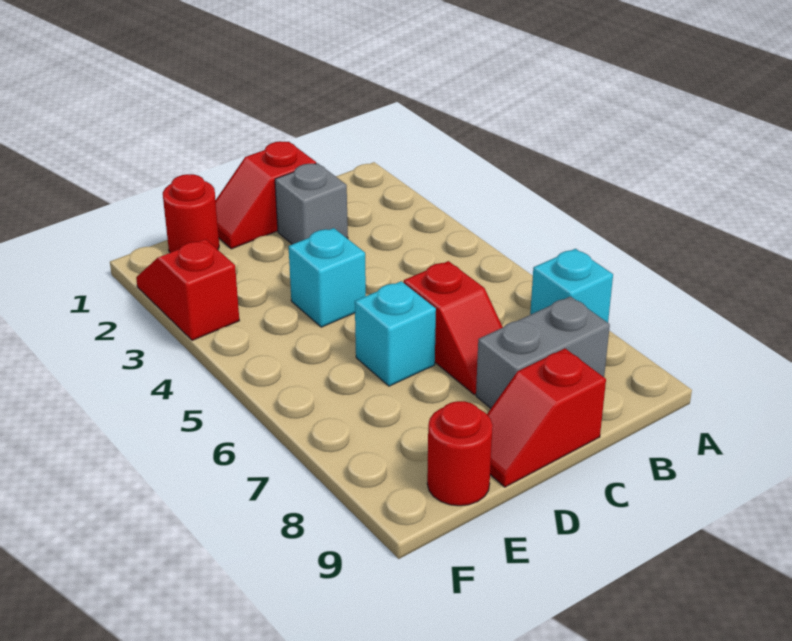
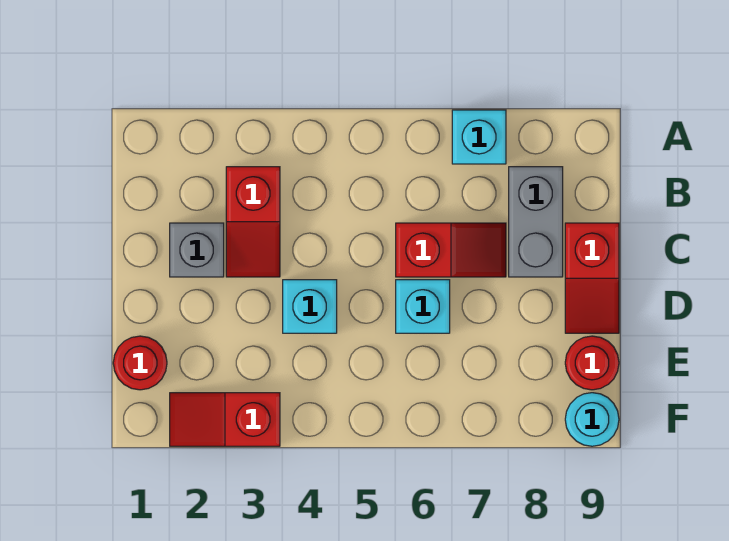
red slope C1:D1 level 1 top C -> red slope B3:C3 level 1 top B
none -> cyan round brick F9 level 1

